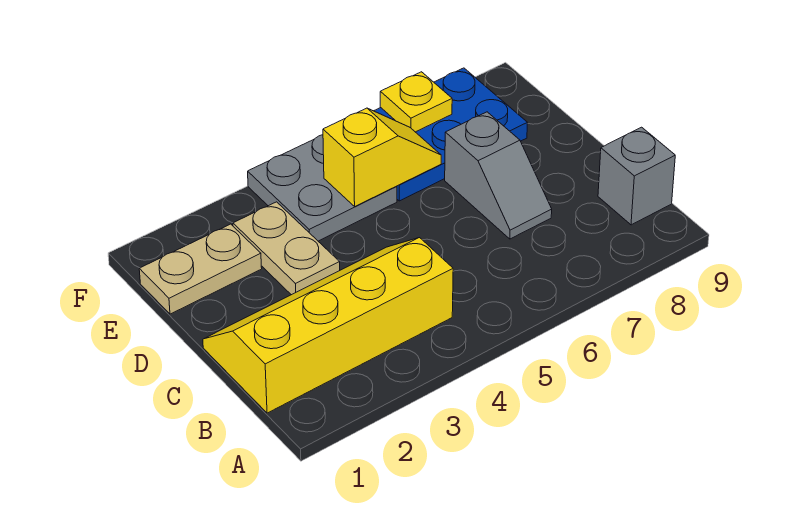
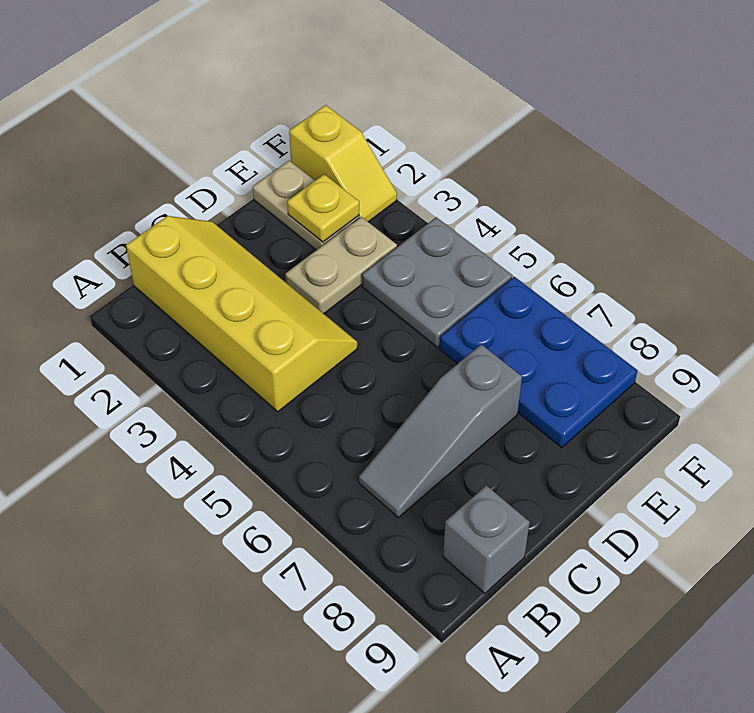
grey slope C7:D7 level 1 top D -> grey slope B7:D7 level 1 top D
yellow slope E5:E6 level 2 top 5 -> yellow slope F1:F2 level 1 top 1
yellow plate F7 level 2 -> yellow plate E2 level 2

